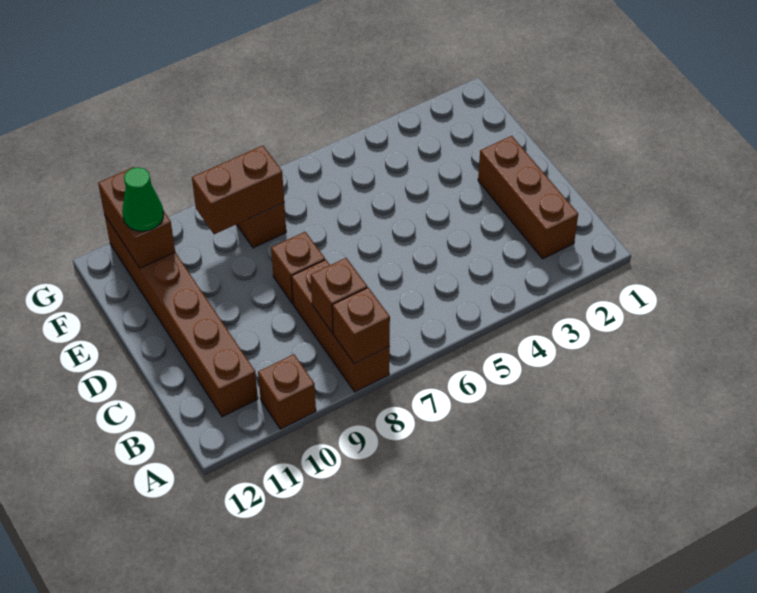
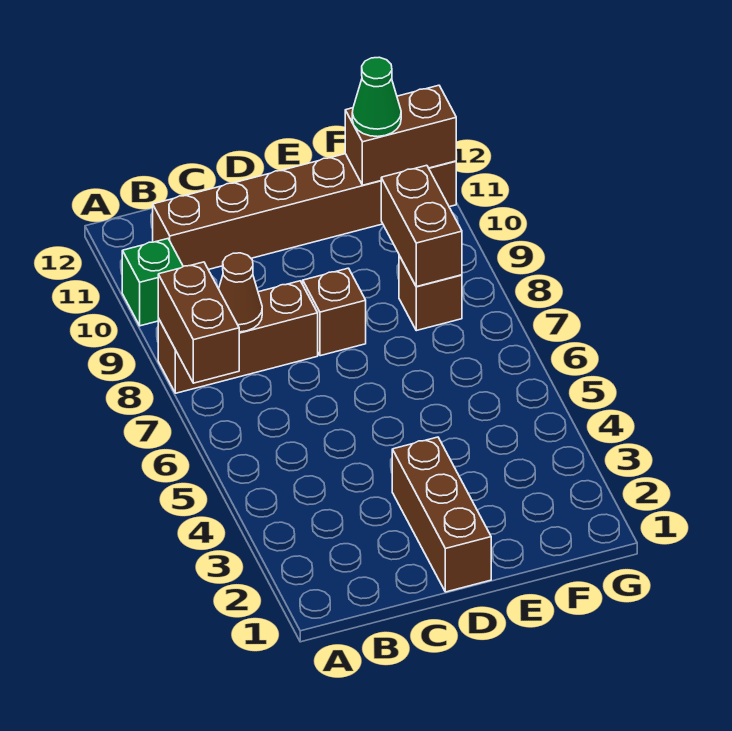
brown brick A8 level 2 -> brown brick A7:A8 level 2
brown brick A10 level 1 -> green brick A10 level 1
brown brick B2:D2 level 1 -> brown brick D1:D3 level 1
brown brick B8 level 2 -> brown cone B8 level 2

